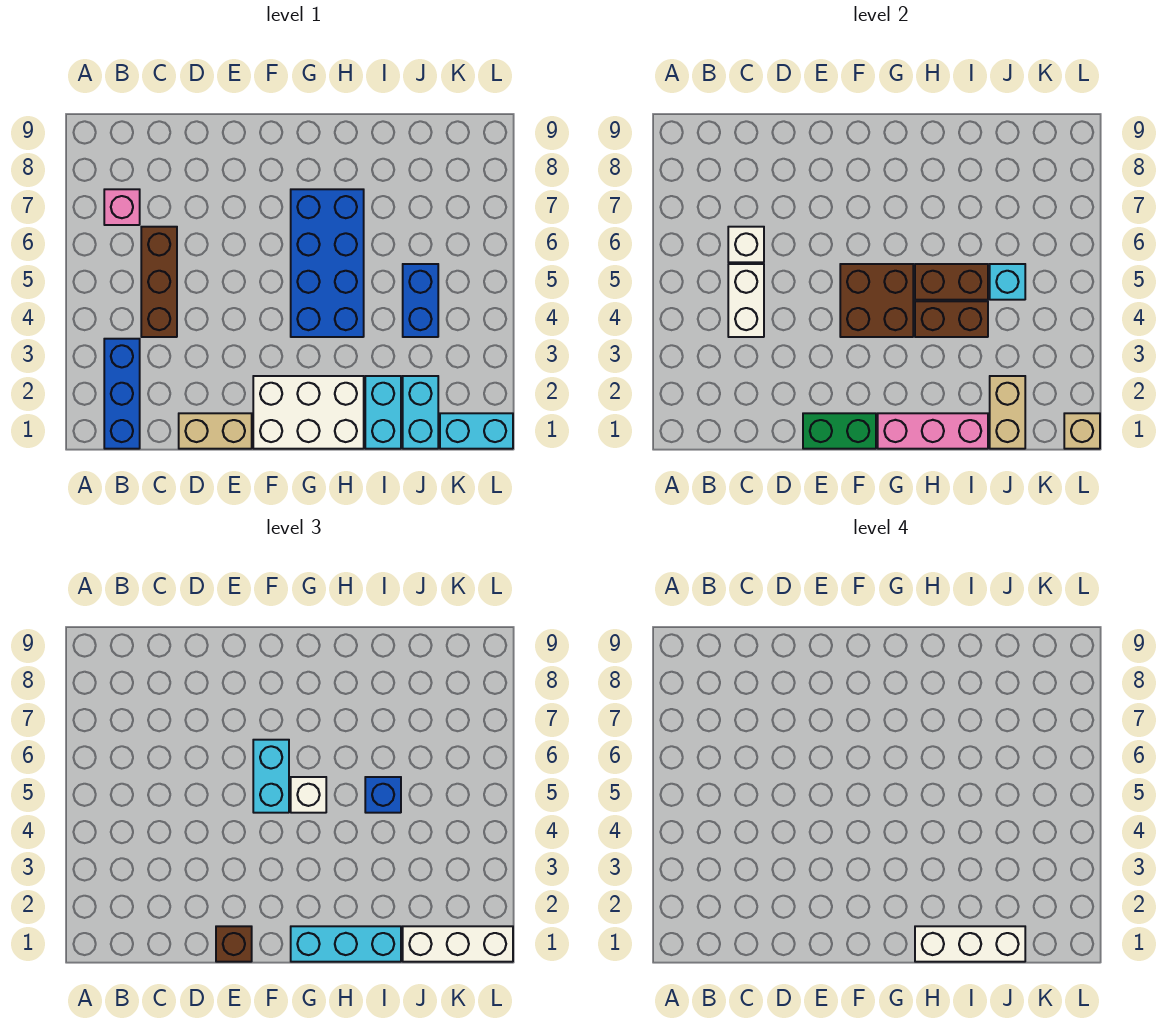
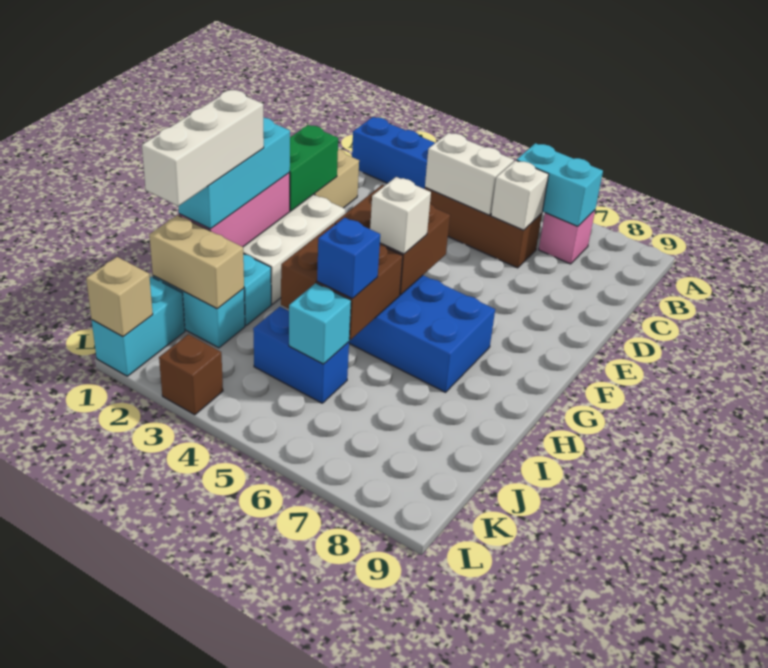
brown brick E1 level 3 -> brown brick L3 level 1
cyan brick F5:F6 level 3 -> cyan brick B6:B7 level 2
white brick J1:L1 level 3 -> none

